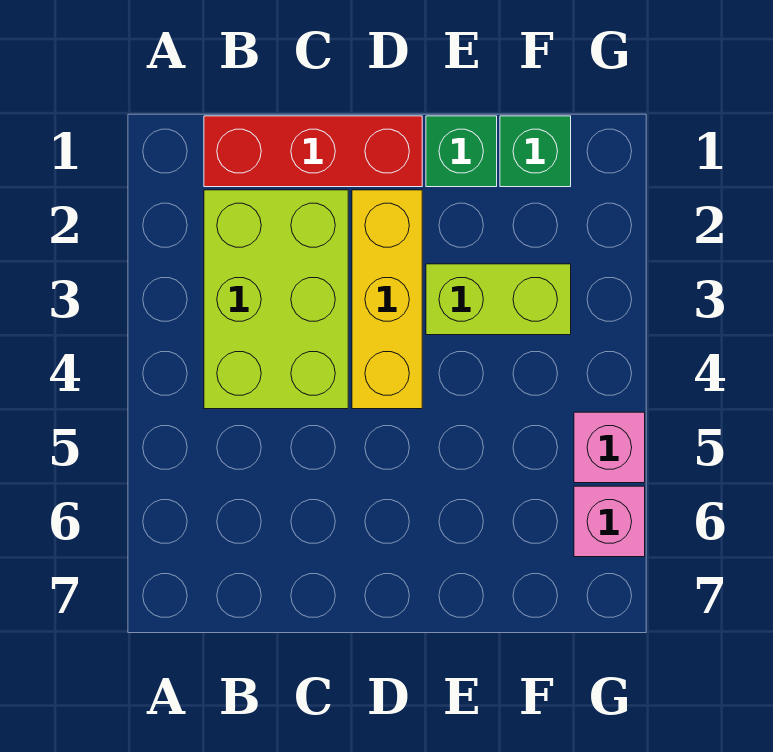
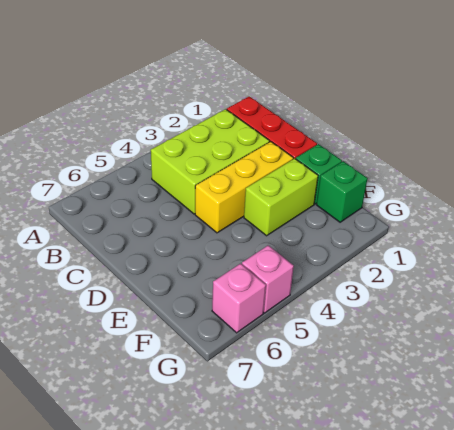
lime brick E3:F3 level 1 -> lime brick E2:E3 level 1

